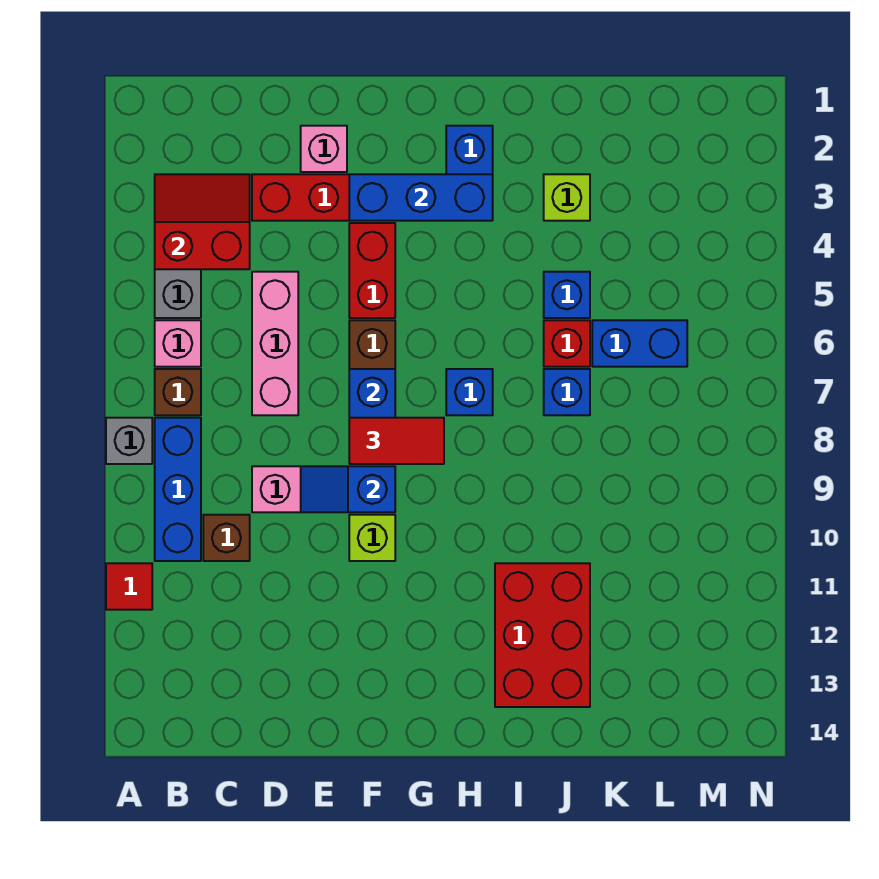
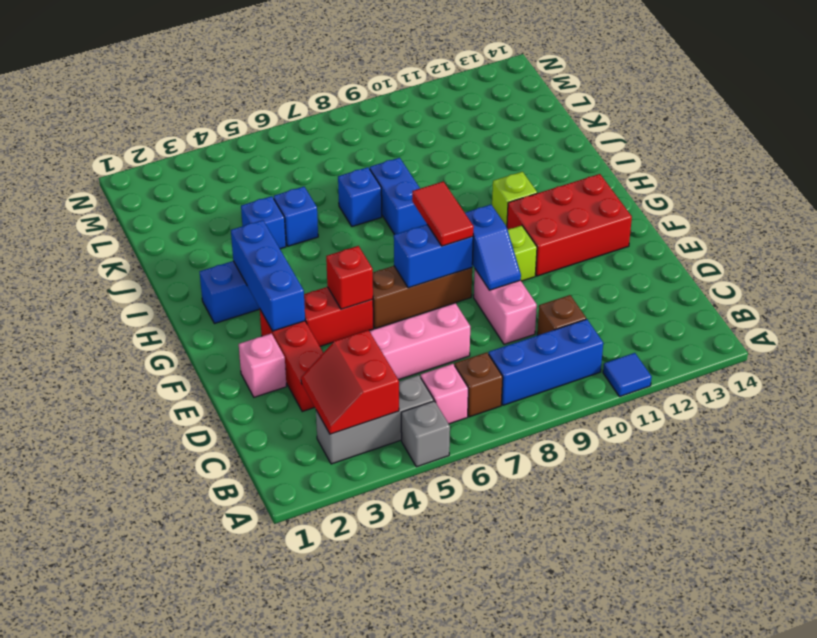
grey brick A8 level 1 -> grey brick A5 level 1
red tile A11 level 1 -> blue tile A11 level 1
blue brick H7 level 1 -> blue brick J4 level 1
red brick I11:J13 level 1 -> red brick F11:G13 level 1
lime brick J3 level 1 -> lime brick H11 level 1
red brick J6 level 1 -> red brick F5 level 2
blue brick K6:L6 level 1 -> blue brick I8:J8 level 1

